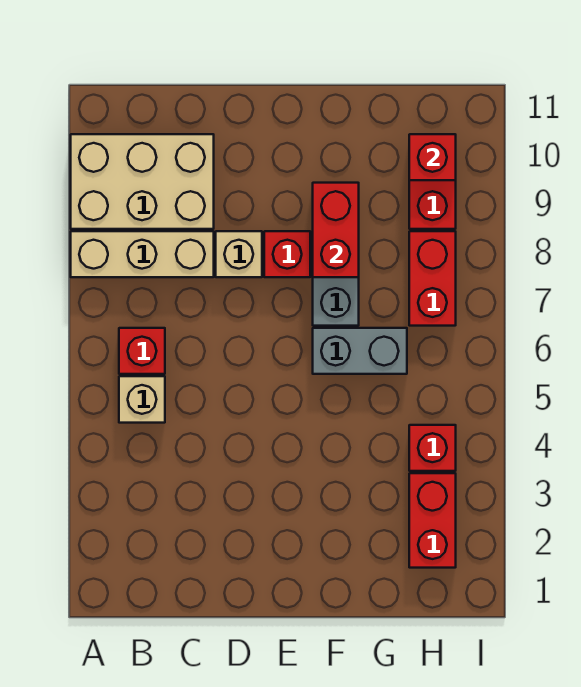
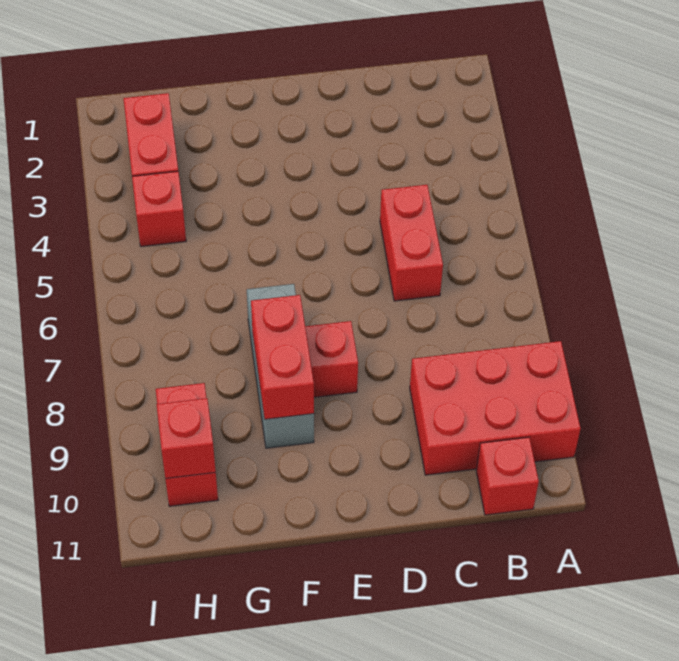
tan brick A8:C8 level 1 -> none
tan brick A9:C10 level 1 -> red brick A9:C10 level 1
tan brick B5 level 1 -> none
red brick B6 level 1 -> red brick B11 level 1
tan brick D8 level 1 -> none
grey brick F6:G6 level 1 -> none
red brick H7:H8 level 1 -> red brick C5:C6 level 1

